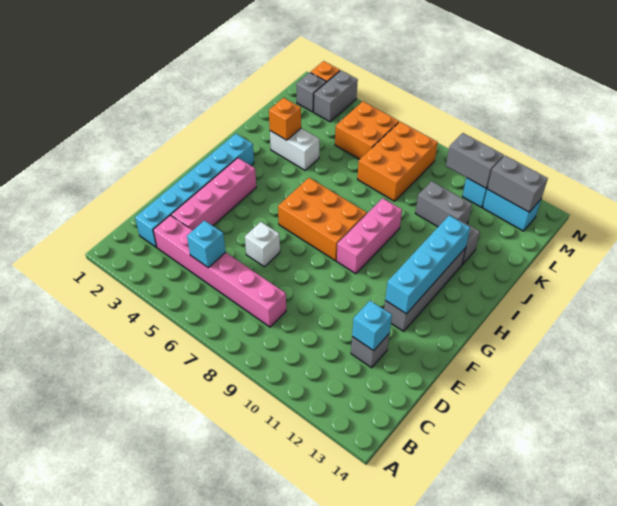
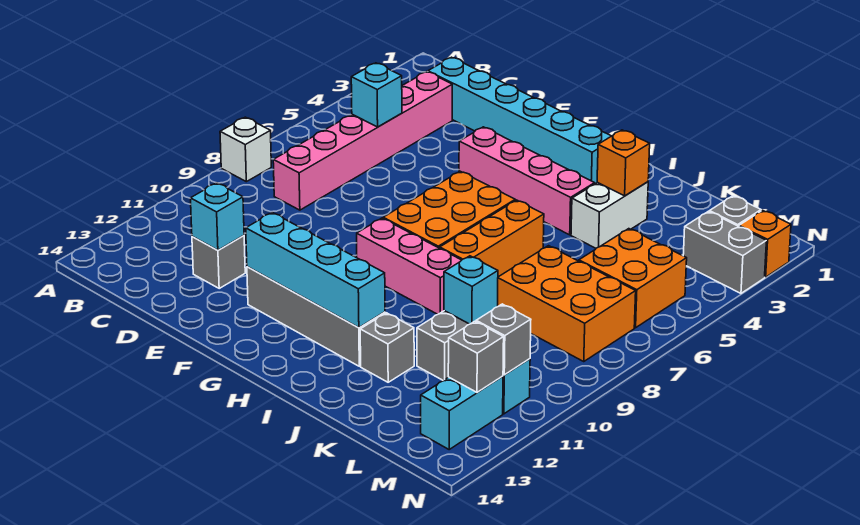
pink brick D3:G3 level 1 -> pink brick F4:I4 level 1
white brick E6 level 1 -> white brick A8 level 1
none -> orange brick I6:I8 level 1
none -> cyan brick K10 level 2
grey brick M10:M11 level 2 -> grey brick M11 level 2
grey brick M12:M13 level 2 -> grey brick M12 level 2

